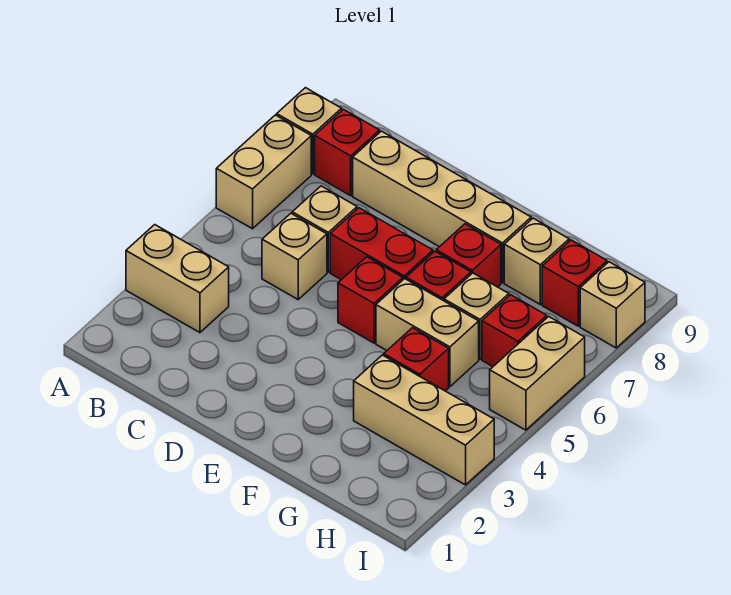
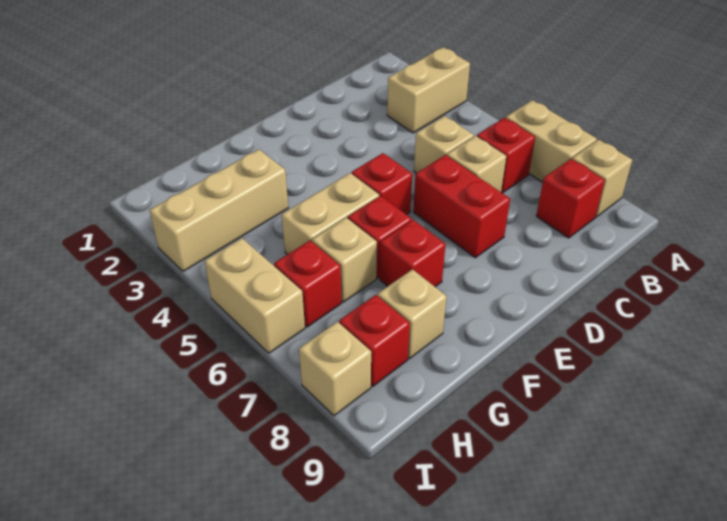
tan brick C8:F8 level 1 -> none
red brick D6:E6 level 1 -> red brick D6:D7 level 1
red brick G4 level 1 -> red brick B6 level 1

